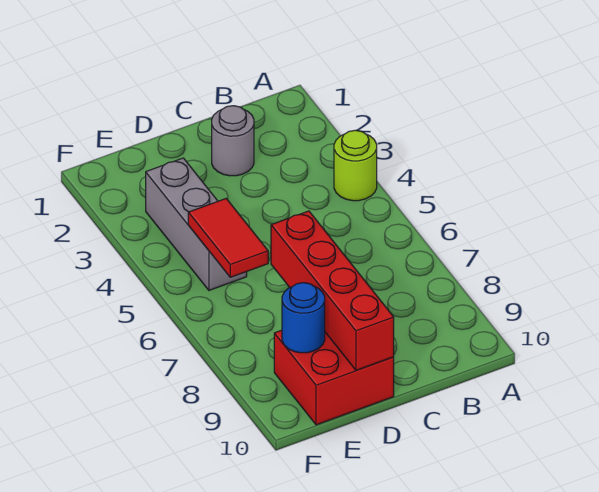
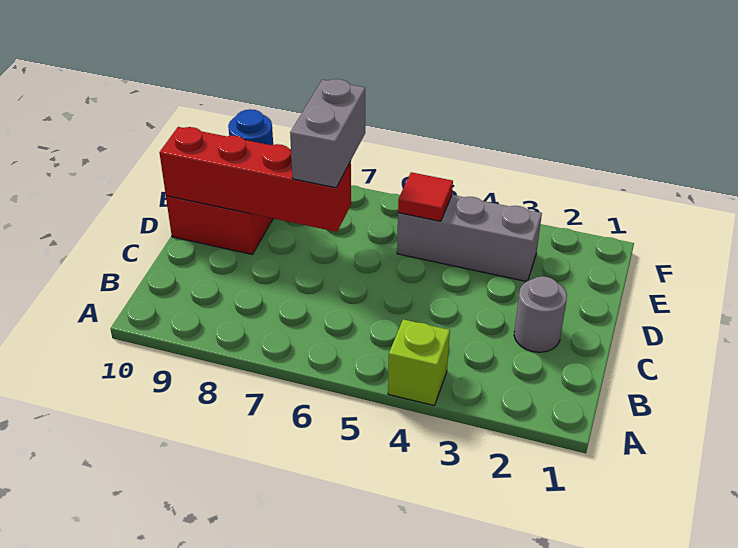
lime round brick A4 level 1 -> lime brick A4 level 1
none -> grey brick D7:E7 level 3
red tile E5:E6 level 2 -> red tile E5 level 2

